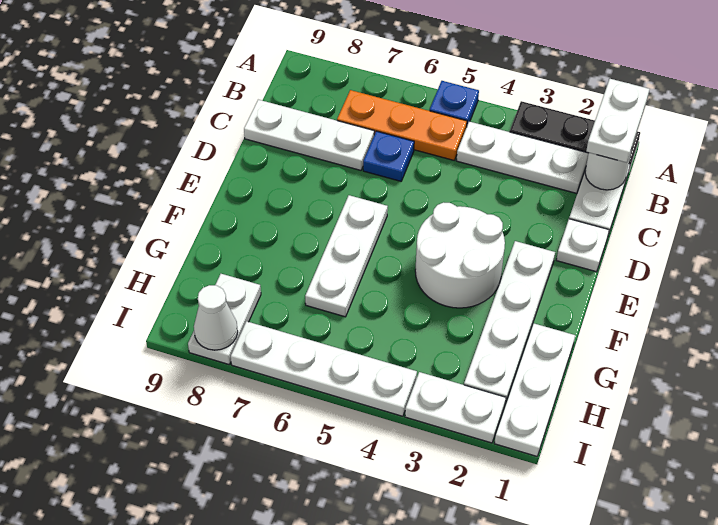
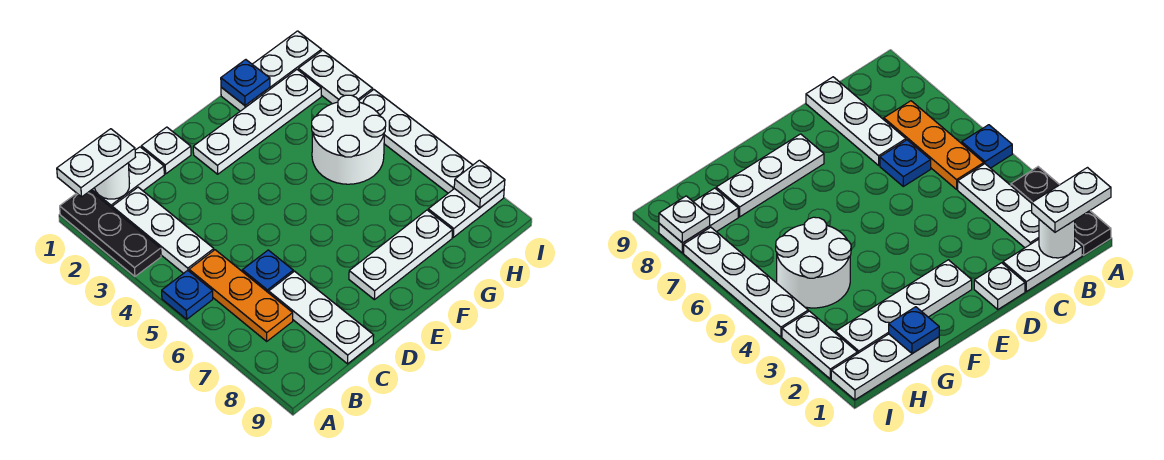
white round brick E3:F4 level 1 -> white round brick G4:H5 level 1
white plate E6:G6 level 1 -> white plate E8:G8 level 1
none -> blue plate G1 level 2
white cone I8 level 2 -> white plate I8 level 2

